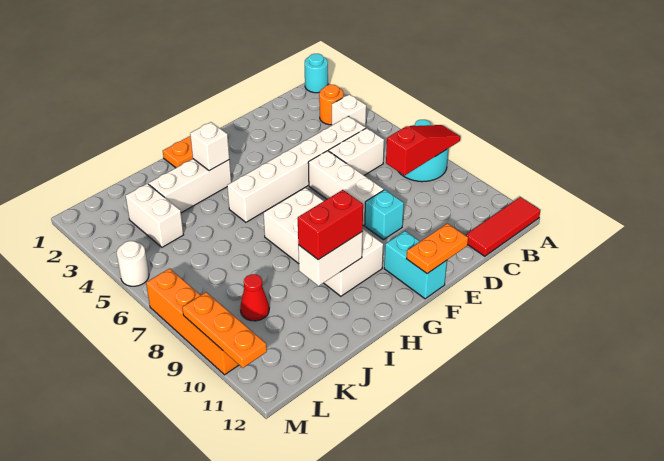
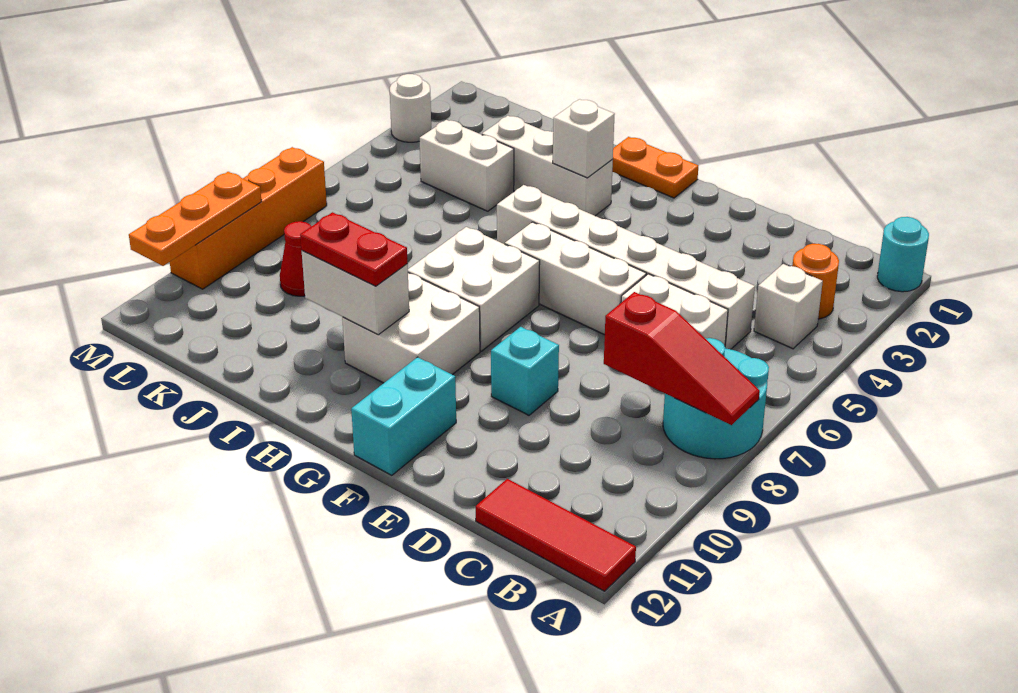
white brick E6:E8 level 1 -> white brick E6:G6 level 1
orange plate E12:F12 level 2 -> none
red brick H10:I10 level 3 -> red plate H10:I10 level 3
white brick K3:K4 level 1 -> white brick J4:K4 level 1
white round brick M5 level 1 -> white round brick M3 level 1

